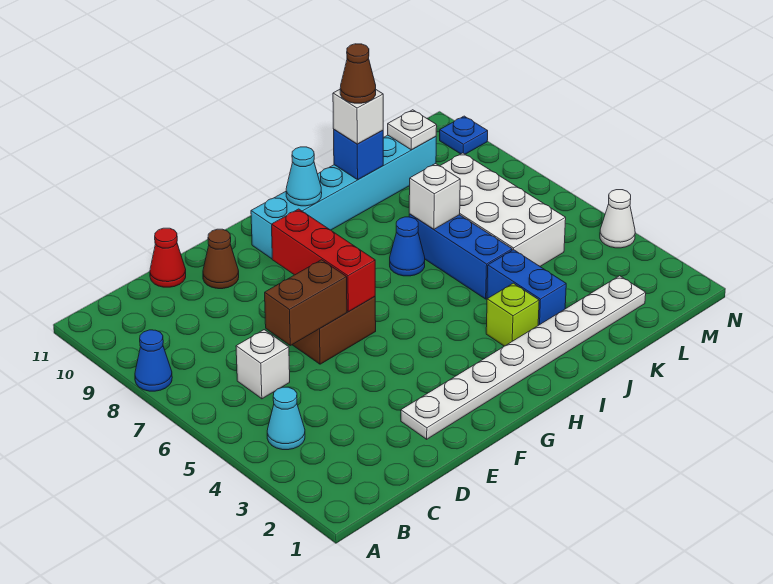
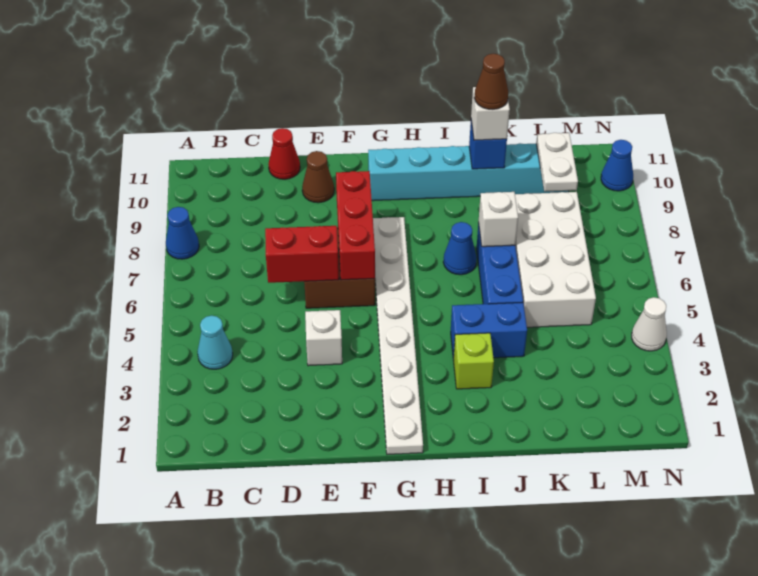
white brick C6 level 1 -> white brick E4 level 1
brown brick D6:E6 level 2 -> red brick D6:E6 level 2
white plate E2:L2 level 1 -> white plate G1:G8 level 1
cyan cone H10 level 2 -> none
blue brick J3:J4 level 1 -> blue brick I4:J4 level 1
white plate L10 level 2 -> white plate L9:L10 level 2
blue plate N10 level 1 -> blue cone N10 level 1

